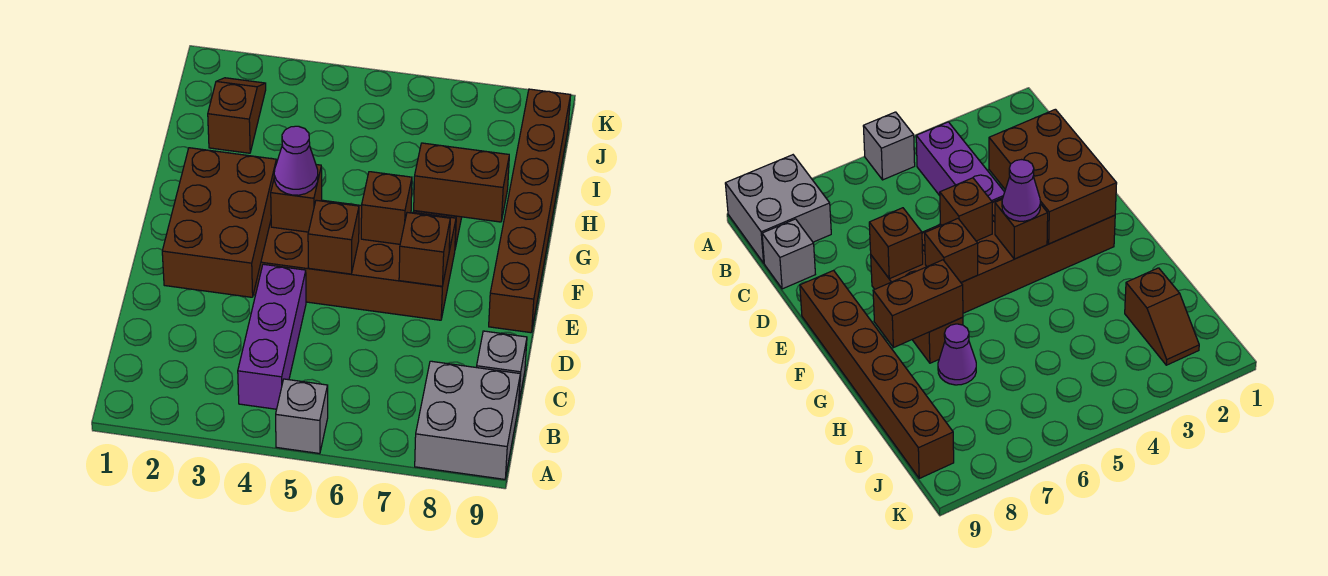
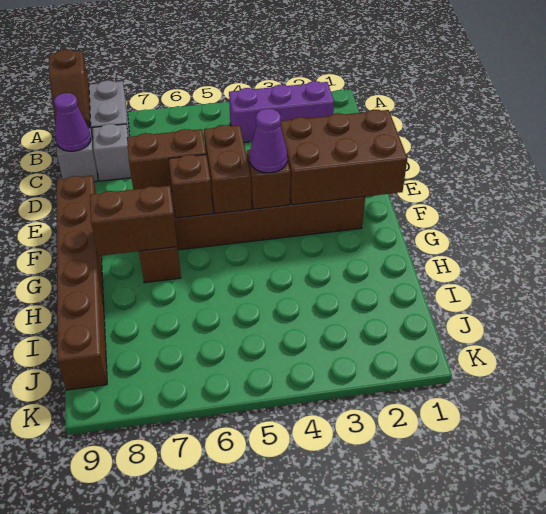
grey brick A5 level 1 -> grey brick C8 level 1
purple brick B4:D4 level 1 -> purple brick B2:B4 level 1
brown brick D2:F3 level 2 -> brown brick E1:F3 level 2
brown brick E5 level 2 -> brown brick E5:F5 level 2
brown brick E7 level 2 -> brown brick E6:E7 level 2
purple cone H7 level 1 -> purple cone C9 level 2
brown slope I2:J2 level 1 top I -> brown slope A9:B9 level 2 top A

